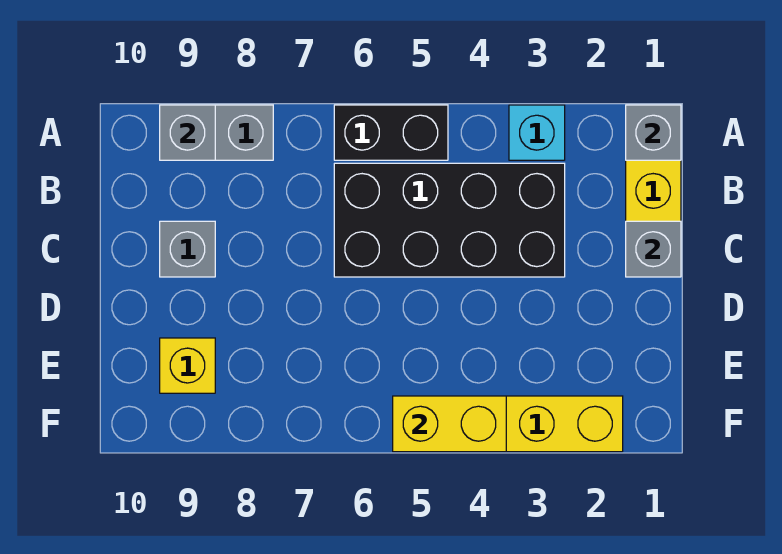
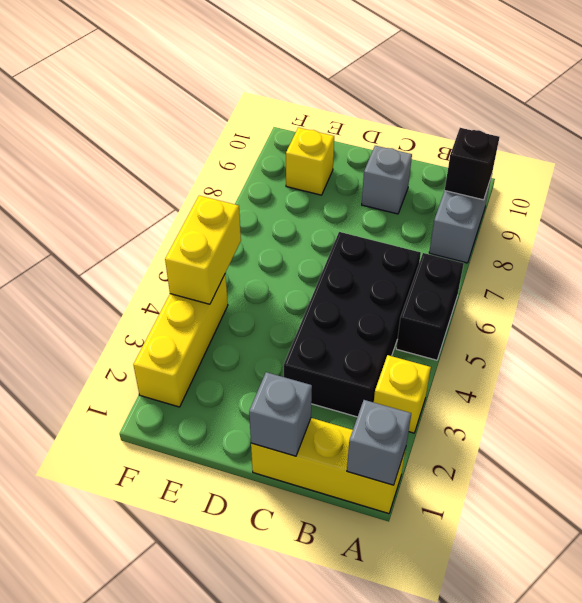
cyan brick A3 level 1 -> yellow brick A3 level 1
grey brick A9 level 2 -> black brick A9 level 2

